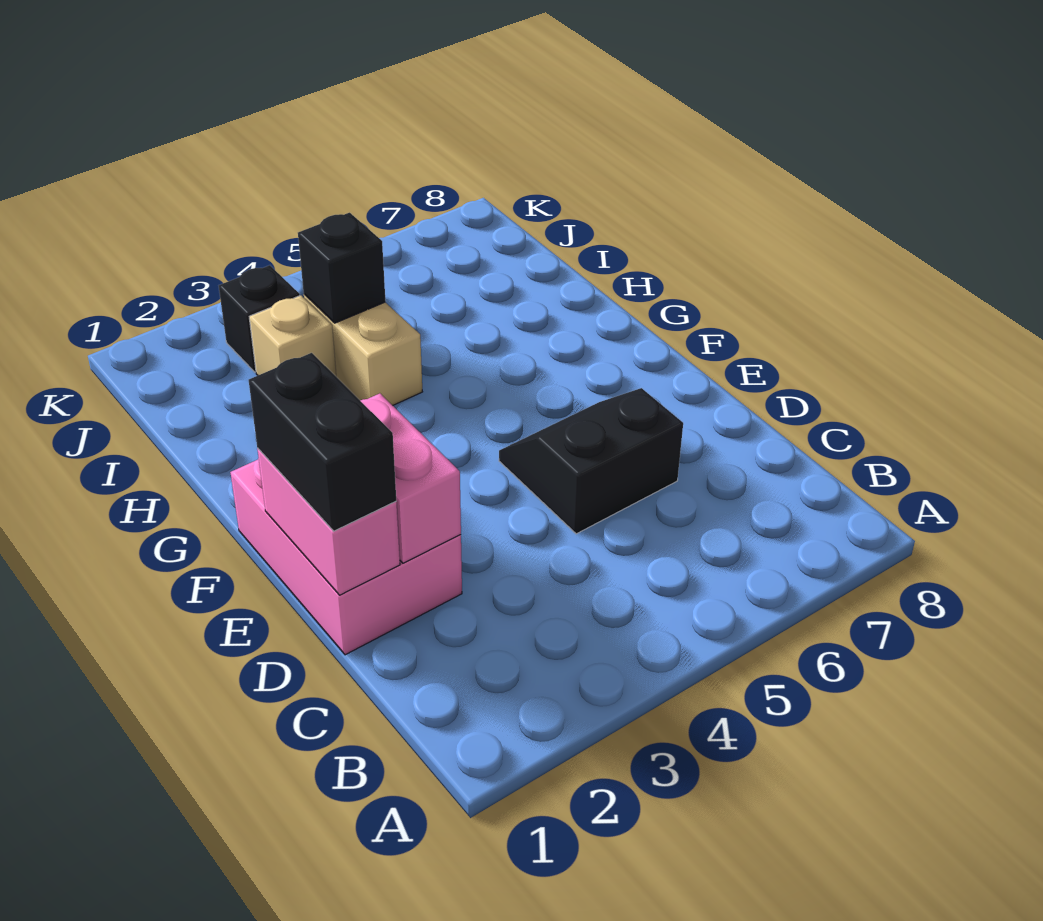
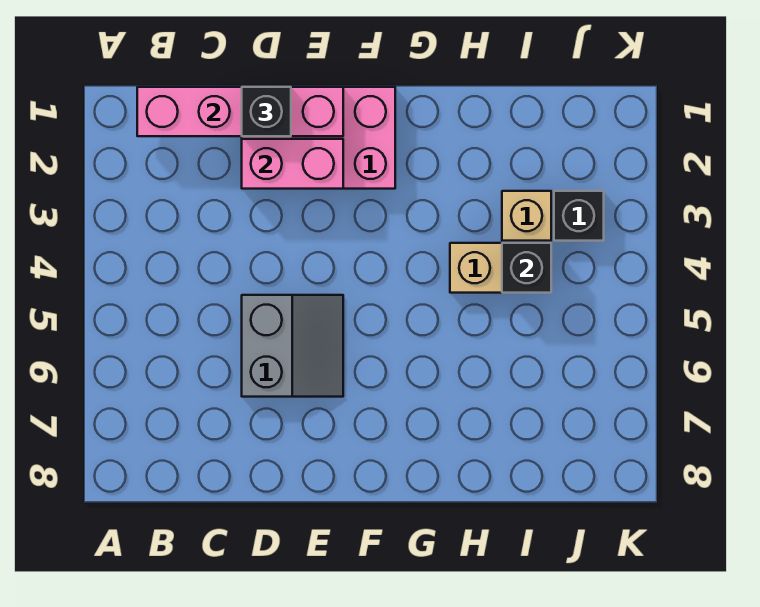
pink brick D1:E1 level 2 -> pink brick B1:E1 level 2
black brick D1:E1 level 3 -> black brick D1 level 3
black slope D5:E6 level 1 top D -> grey slope D5:E6 level 1 top D

